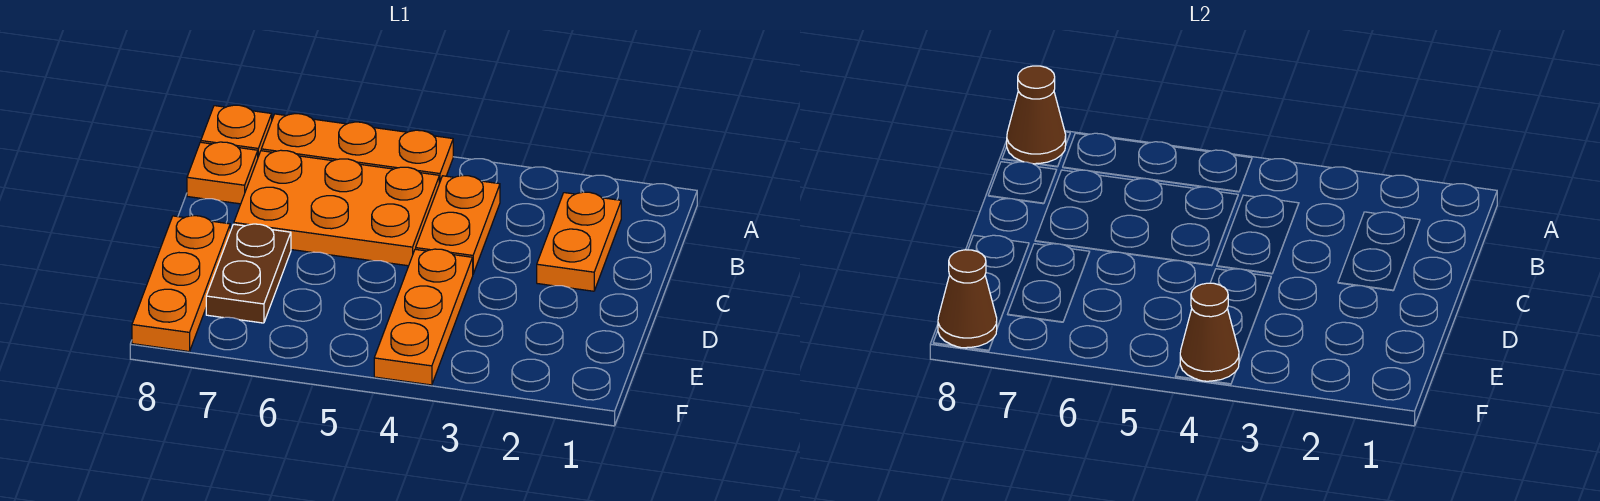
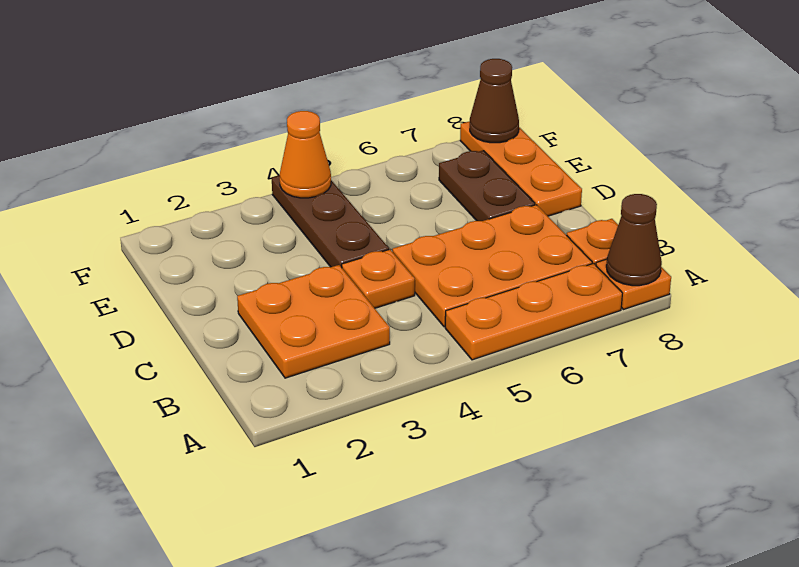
orange plate B2:C2 level 1 -> orange plate B2:C3 level 1
orange plate B4:C4 level 1 -> orange plate C4 level 1
orange plate D4:F4 level 1 -> brown plate D4:F4 level 1
brown cone F4 level 2 -> orange cone F4 level 2

